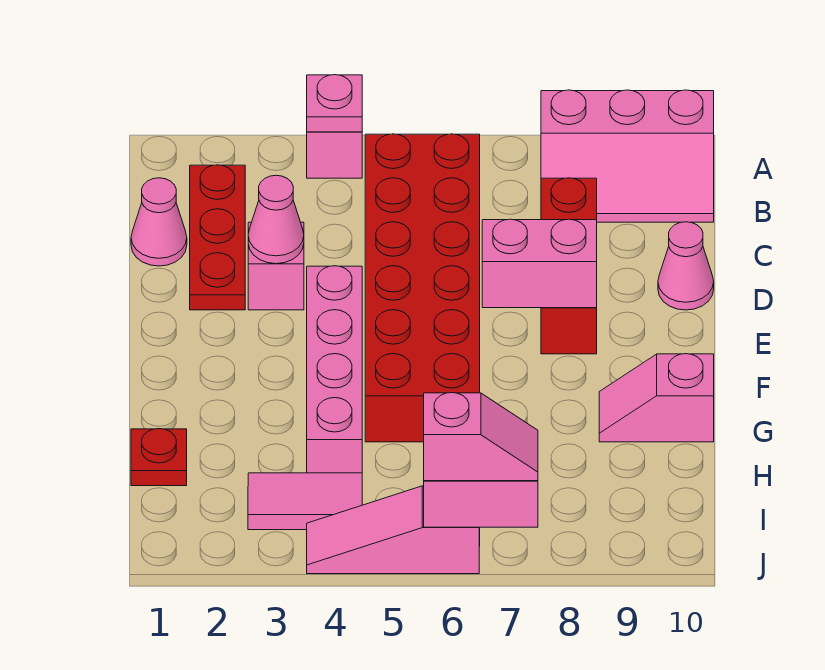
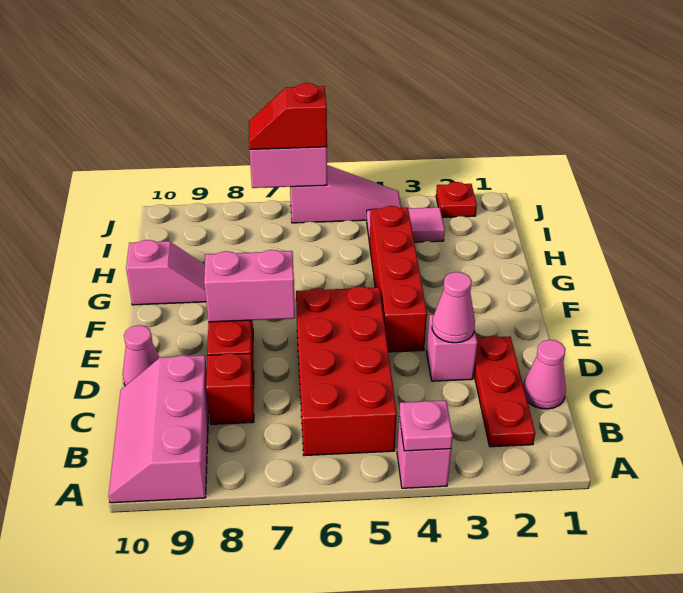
pink slope A8:B10 level 1 top A -> pink slope A9:C10 level 1 top 9
red brick B5:G6 level 1 -> red brick B5:E6 level 1
pink brick E4:H4 level 1 -> red brick E4:H4 level 1
red plate H1 level 1 -> red plate J2 level 1
pink slope J6:J7 level 3 top 6 -> red slope J6:J7 level 3 top 6

